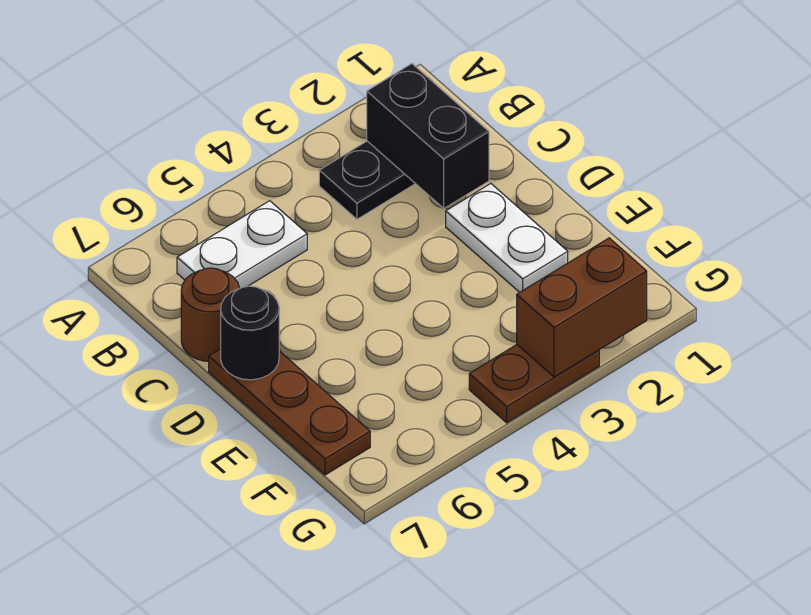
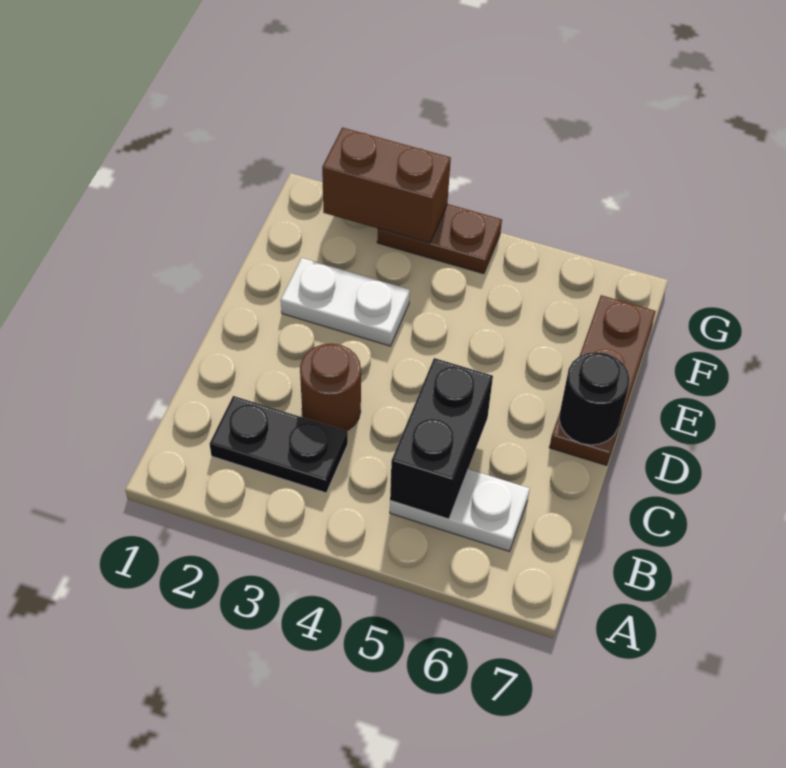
black brick B2:C2 level 2 -> black brick B5:C5 level 2
brown round brick C7 level 1 -> brown round brick C3 level 1
white plate D2:E2 level 1 -> white plate E2:E3 level 1

